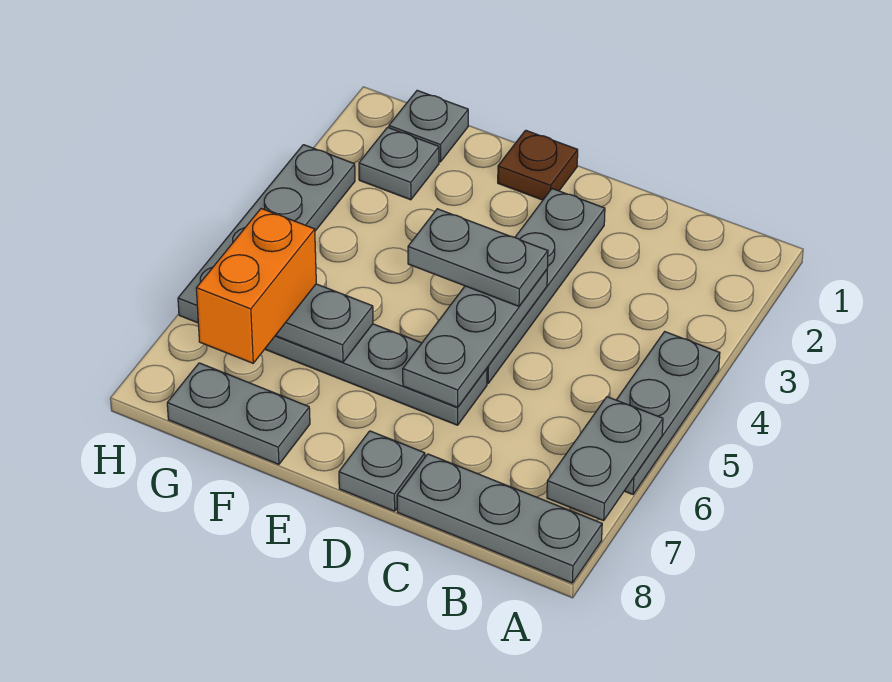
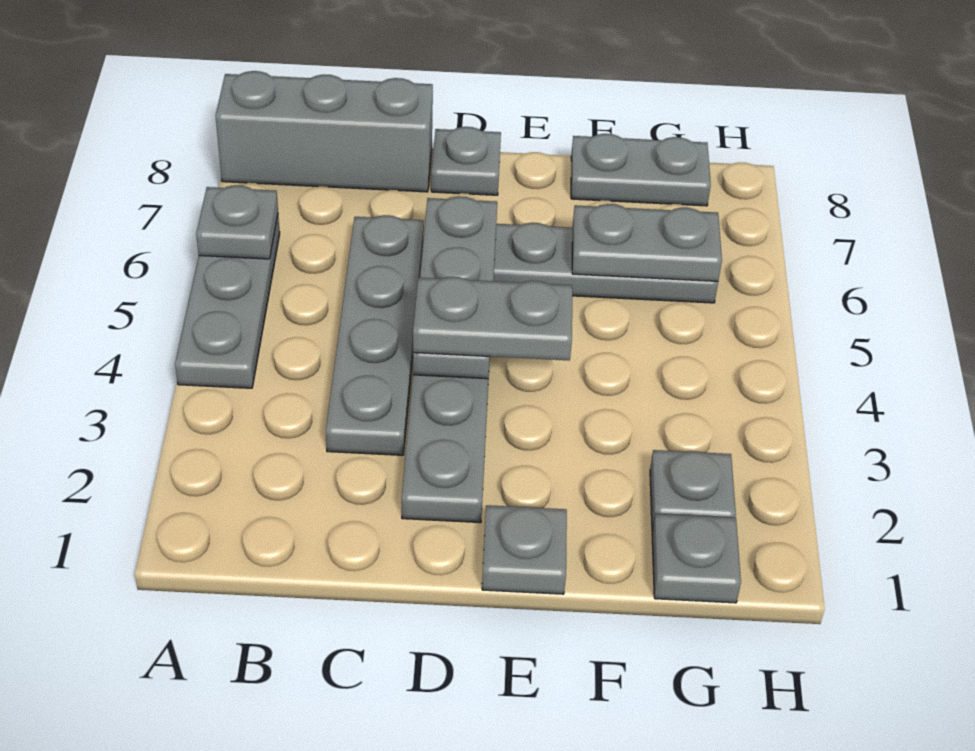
grey plate A6:A7 level 2 -> grey plate A6 level 2
grey plate A8:C8 level 1 -> grey brick A8:C8 level 1
brown plate E1 level 1 -> grey plate E1 level 1
orange brick G6:G7 level 3 -> none
grey plate H3:H6 level 1 -> grey plate C3:C6 level 1

